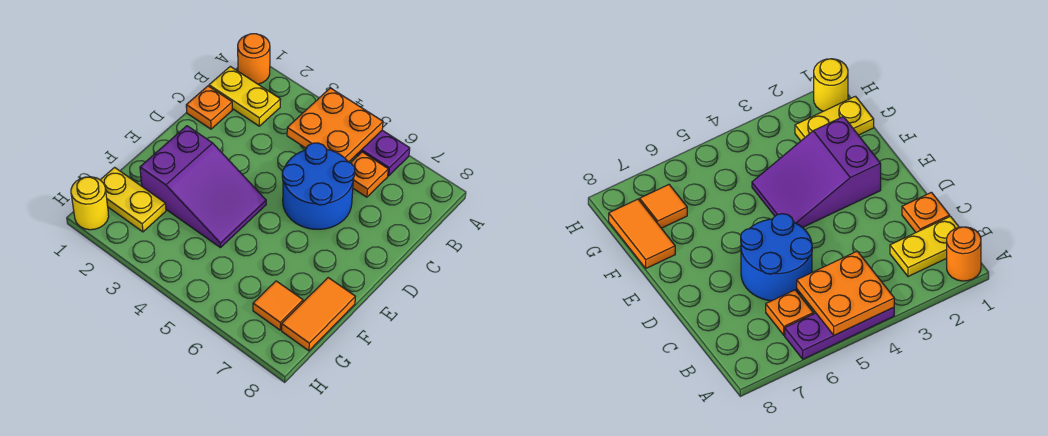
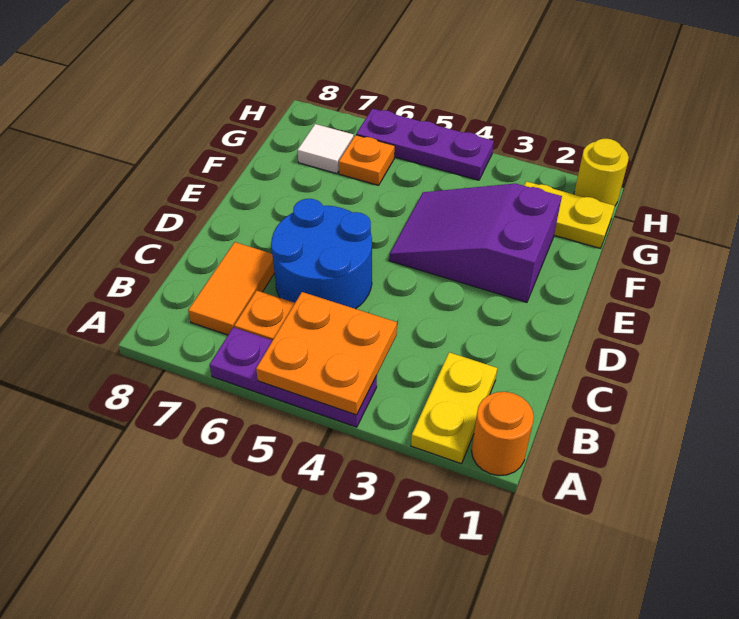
yellow plate B1:B2 level 1 -> yellow plate A2:B2 level 1
orange plate C1 level 1 -> orange plate G6 level 1
orange tile F8:G8 level 1 -> orange tile B7:C7 level 1
orange tile G7 level 1 -> white tile G7 level 1
none -> purple plate H4:H6 level 1

